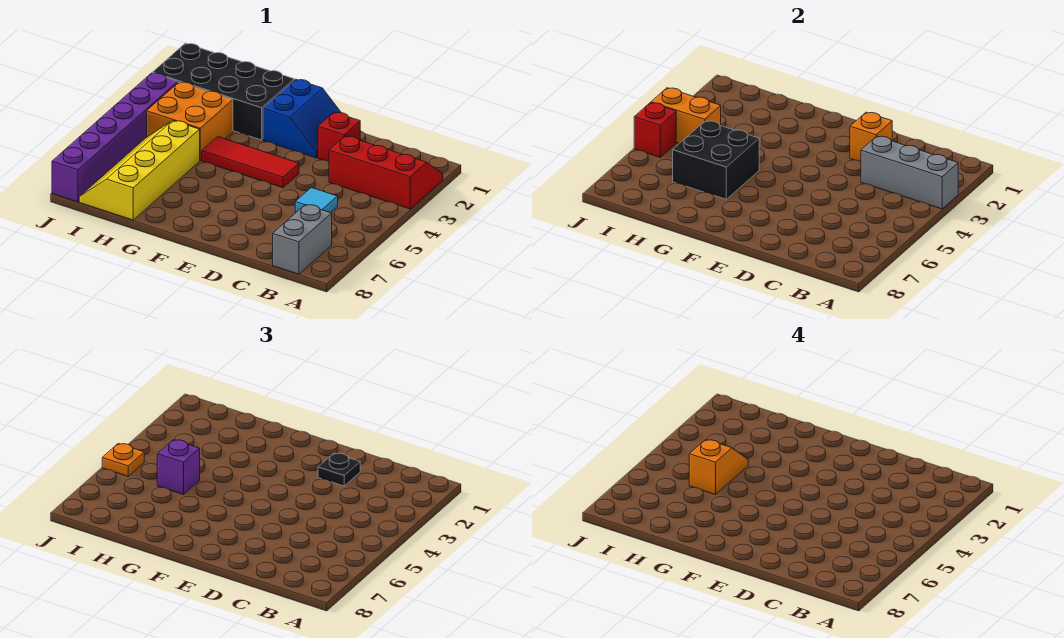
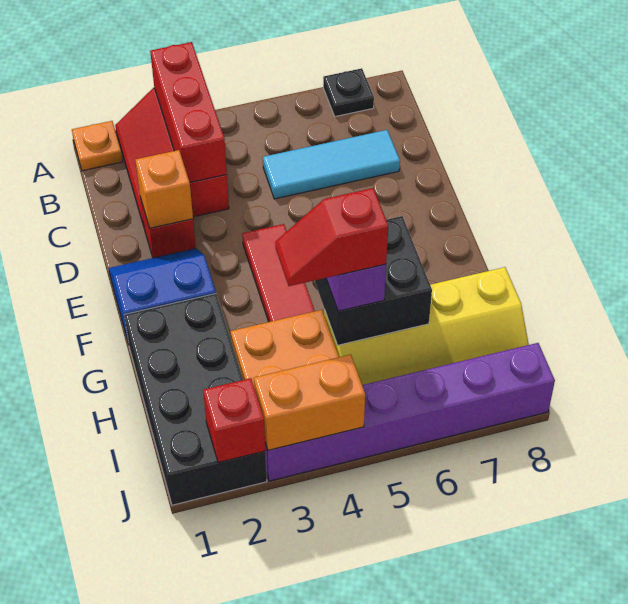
grey brick A3:C3 level 2 -> red brick A3:C3 level 2
grey brick B7:B8 level 1 -> none
cyan tile C5 level 1 -> cyan tile C5:C7 level 1
black plate D2 level 3 -> black plate A7 level 1
orange slope H4:H5 level 4 top 5 -> red slope H4:H5 level 4 top 5
orange brick I4:J4 level 2 -> orange brick J3:J4 level 2
red brick J5 level 2 -> red brick J2 level 2
orange plate J5 level 3 -> orange plate A1 level 1

